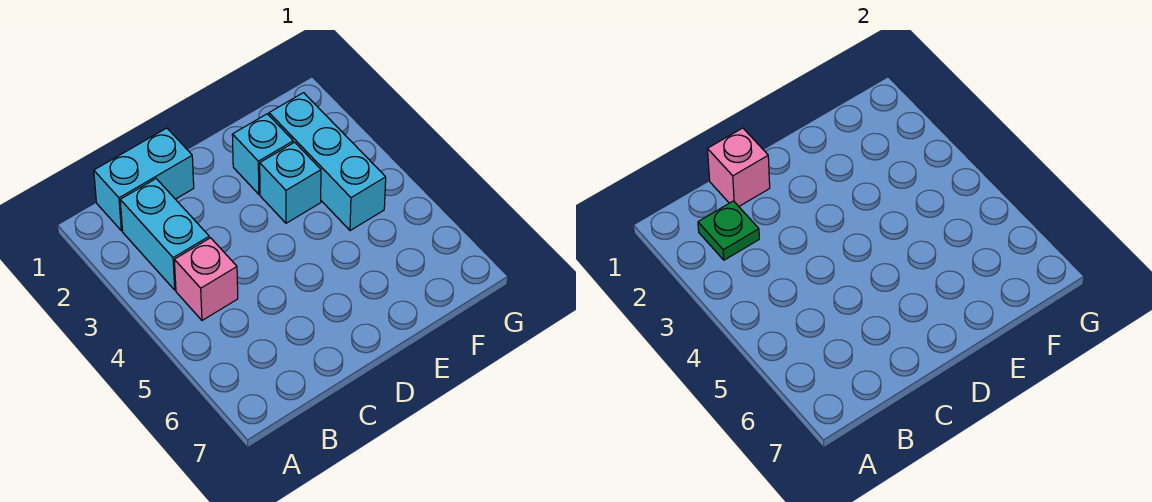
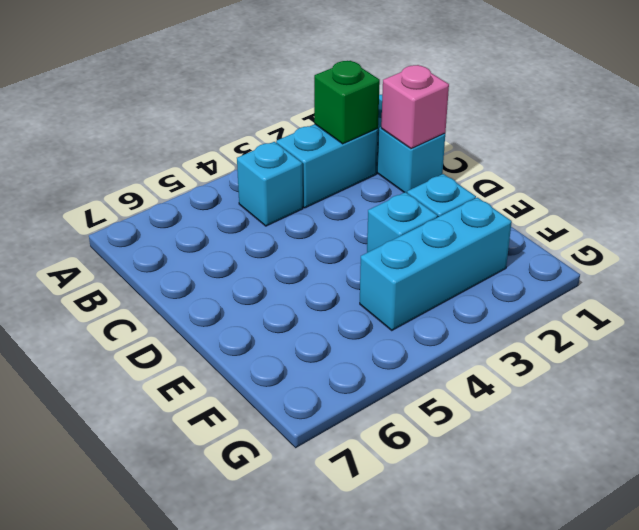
green plate B2 level 2 -> green brick B2 level 2
pink brick B4 level 1 -> cyan brick B4 level 1

